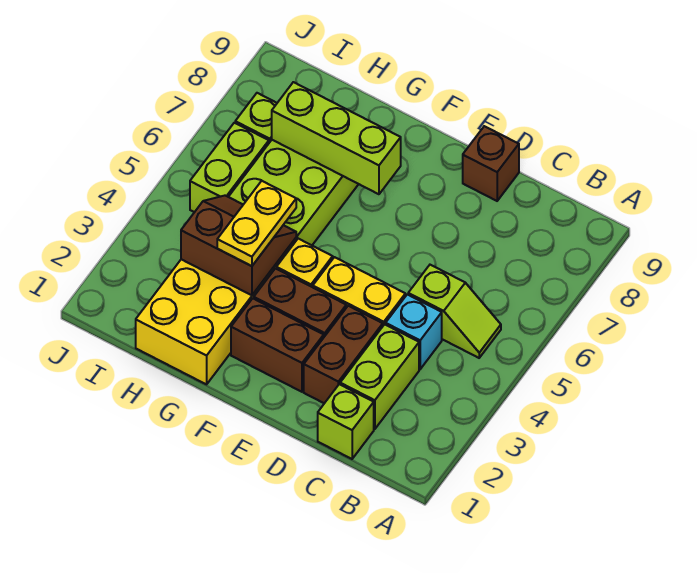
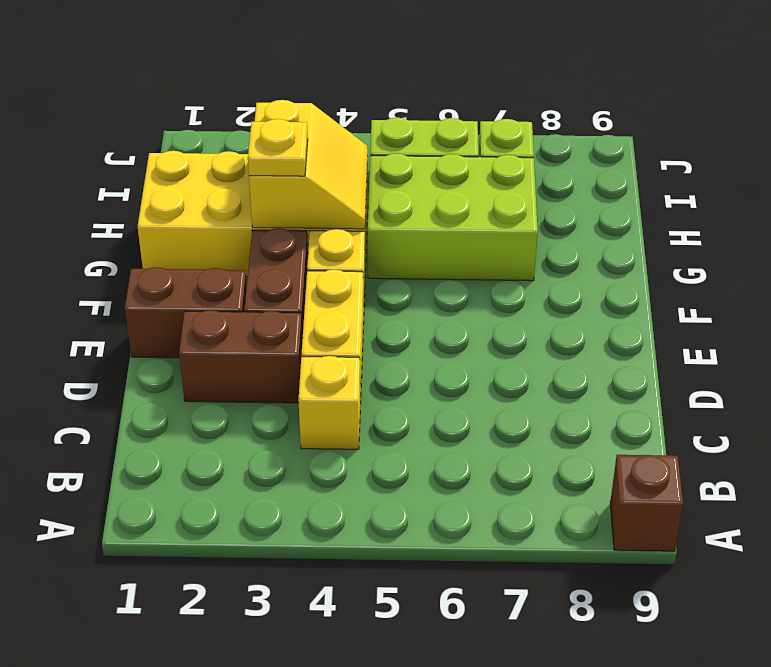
lime slope B5:C5 level 1 top C -> none
lime brick C1 level 1 -> none
lime brick C2:C3 level 1 -> none
cyan brick C4 level 1 -> yellow brick C4 level 1
brown brick D9 level 1 -> brown brick A9 level 1
brown brick E2:F2 level 1 -> brown brick E1:E2 level 1
lime brick F7:H7 level 2 -> none
brown slope G3:H4 level 2 top 3 -> yellow slope G3:H4 level 2 top 3
yellow plate G3:G4 level 3 -> yellow plate G3 level 3

